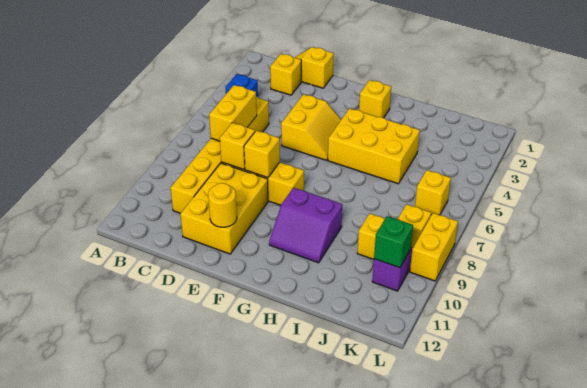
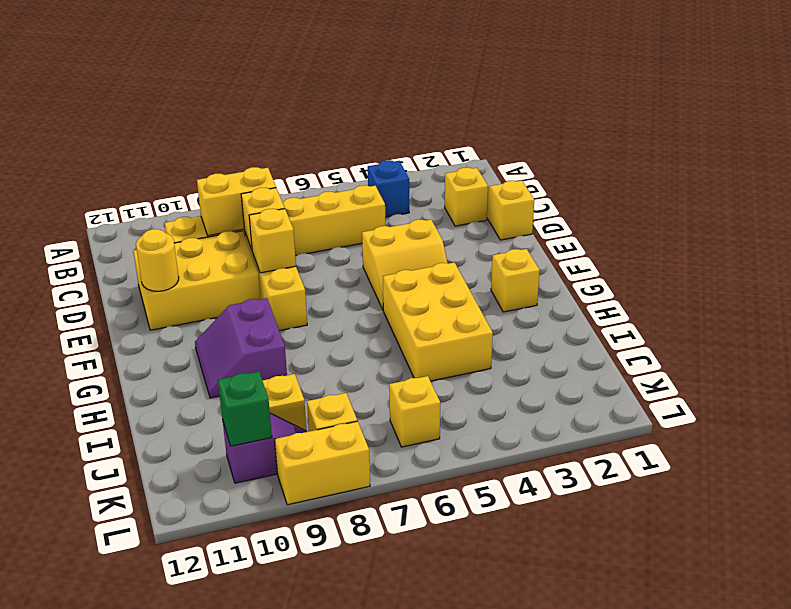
yellow brick C6:C7 level 2 -> yellow brick C8:C9 level 2

